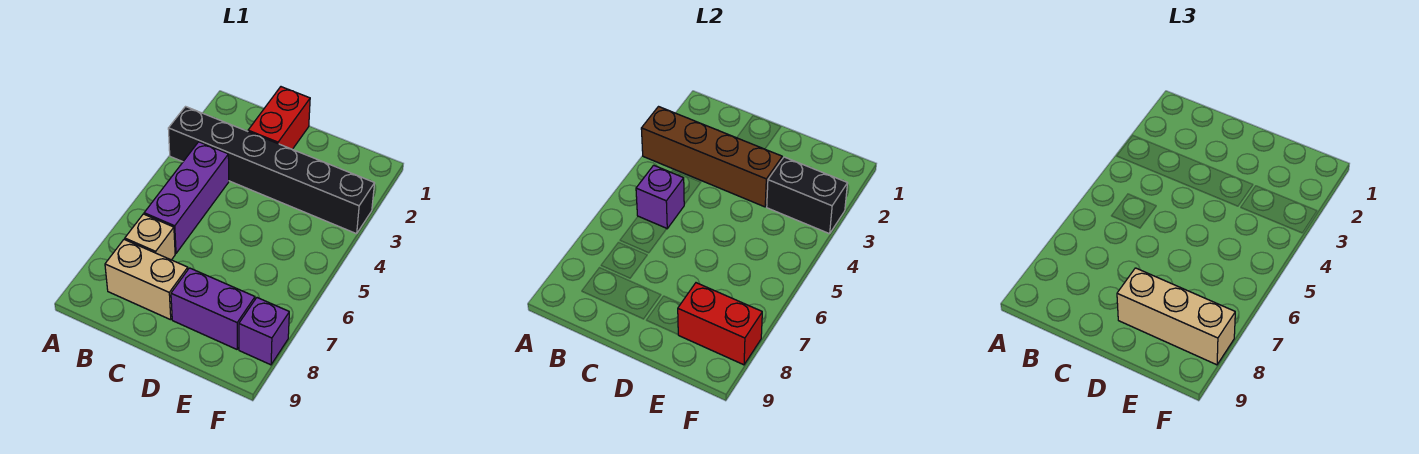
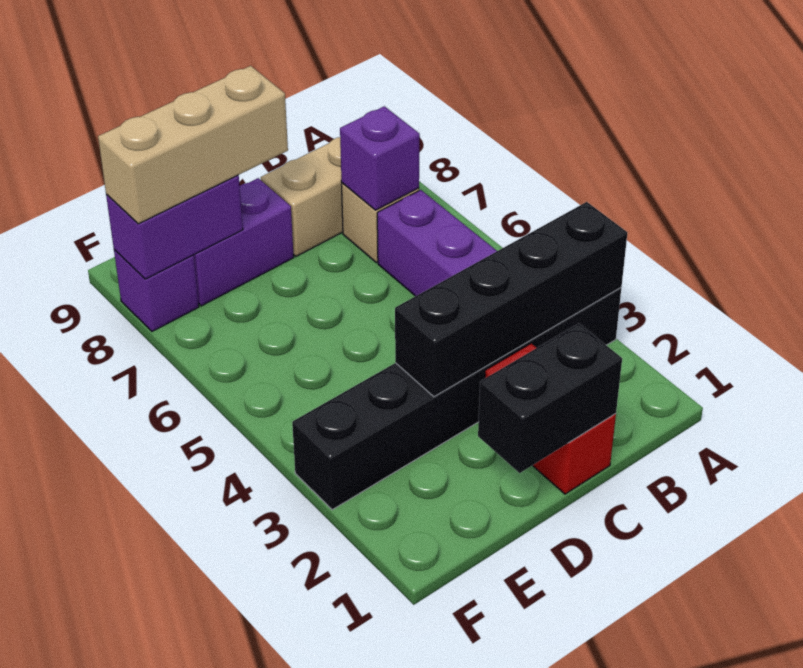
brown brick A3:D3 level 2 -> black brick A3:D3 level 2
purple brick B5 level 2 -> purple brick B7 level 2
black brick E3:F3 level 2 -> black brick C1:D1 level 2
red brick E8:F8 level 2 -> purple brick E8:F8 level 2

